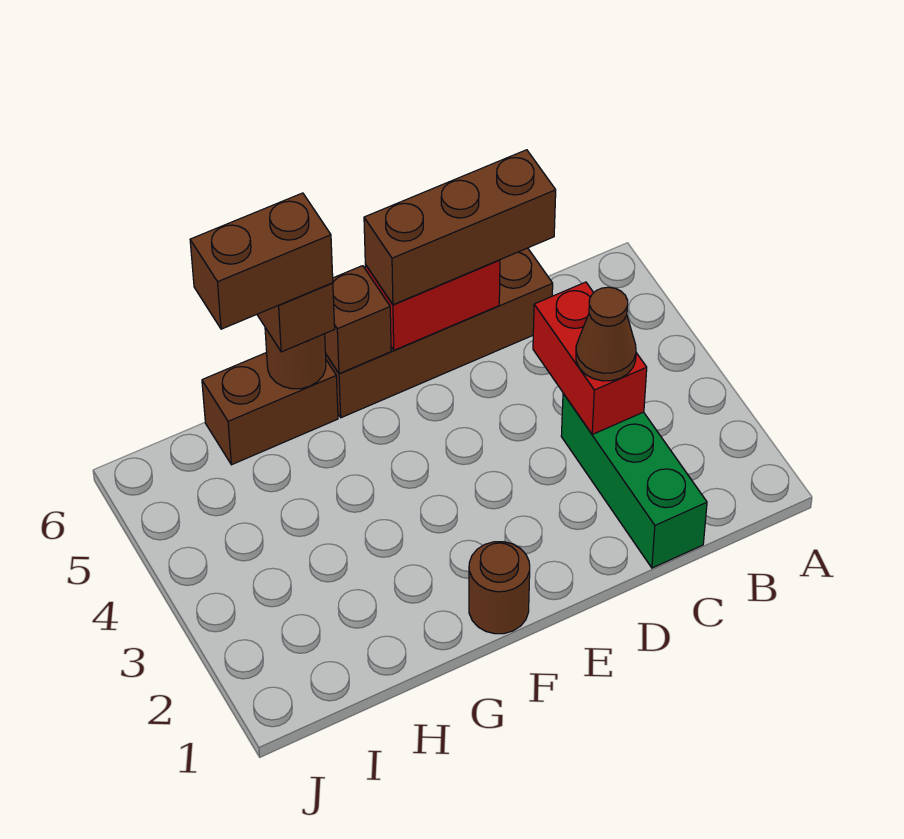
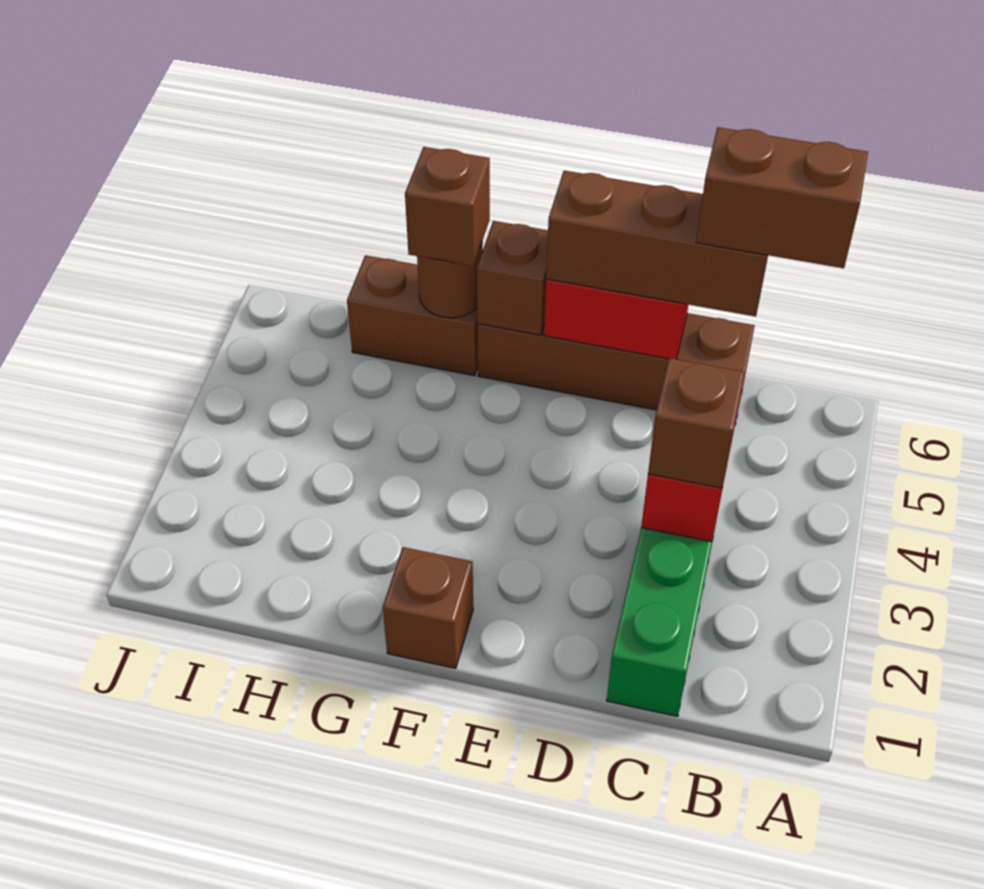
brown cone C3 level 3 -> brown brick C3 level 3
brown round brick F1 level 1 -> brown brick F1 level 1
brown brick G6:H6 level 4 -> brown brick B6:C6 level 4

